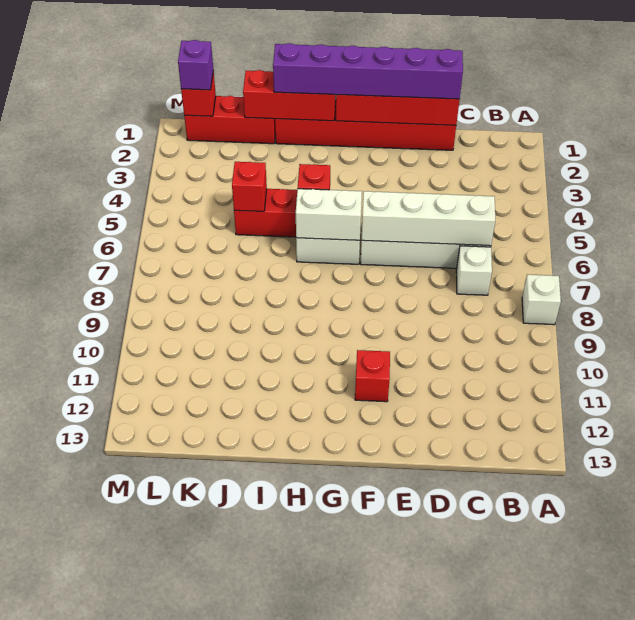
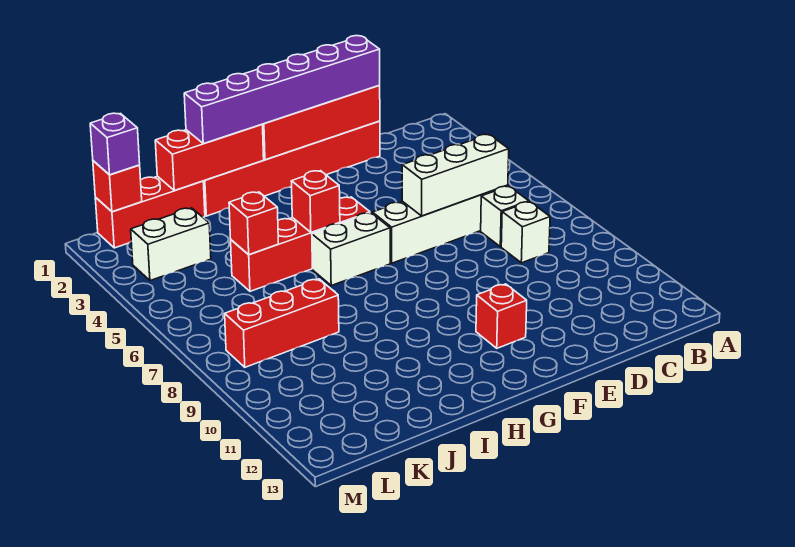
white brick A8 level 1 -> white brick C8 level 1
white brick C6:F6 level 2 -> white brick C6:E6 level 2
white brick G6:H6 level 2 -> white brick K3:L3 level 1
none -> red brick J8:L8 level 1

